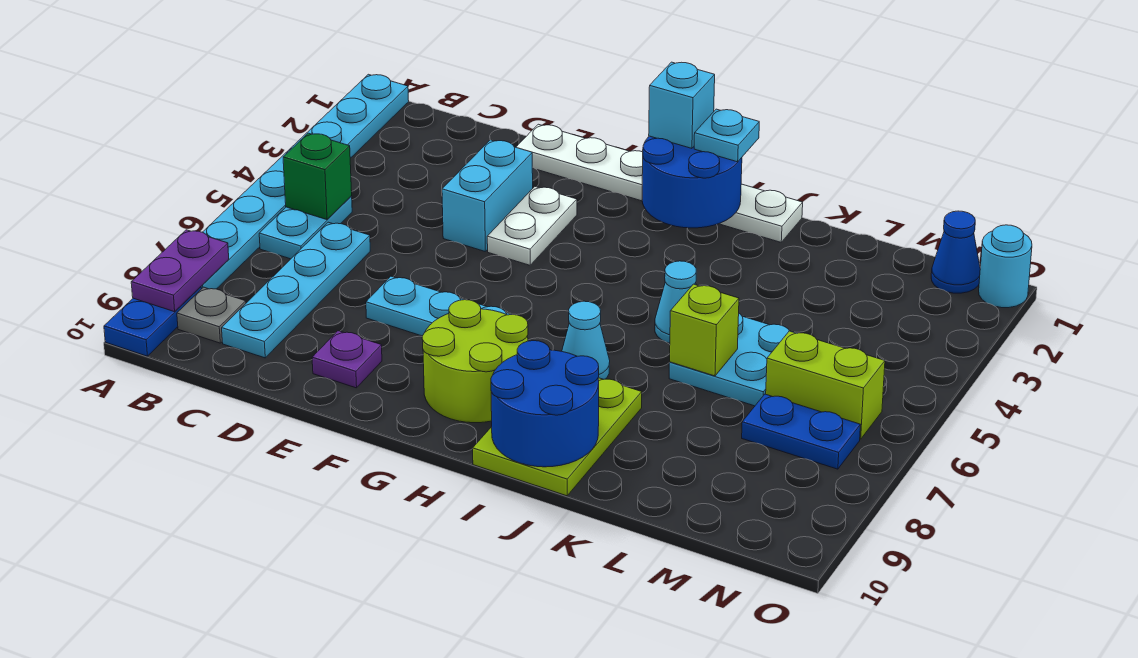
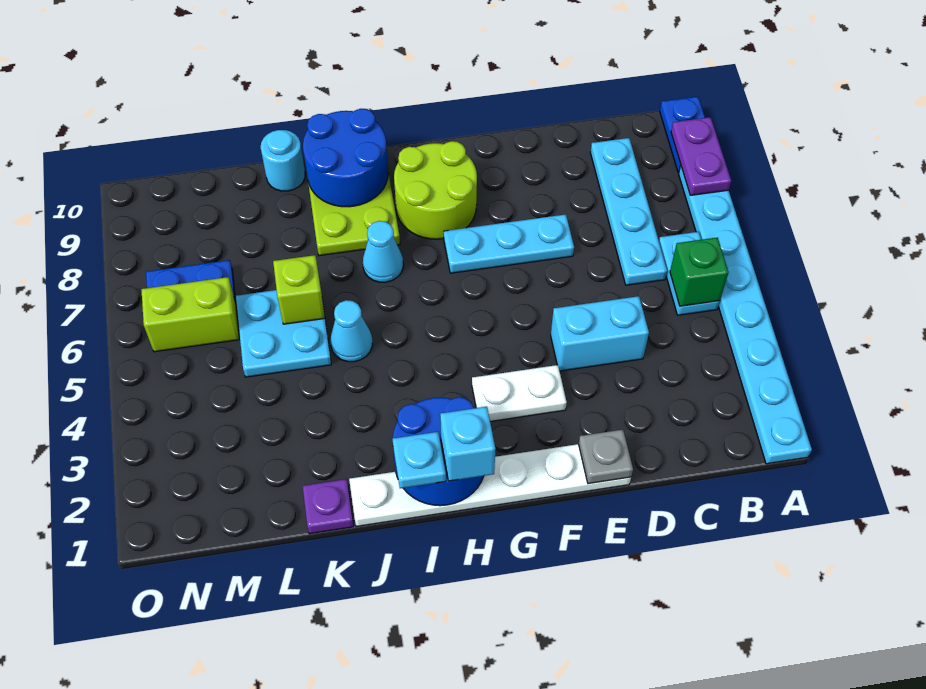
grey plate B9 level 1 -> grey plate E1 level 2
cyan brick E3:E4 level 1 -> cyan brick D4:E4 level 1
purple plate E9 level 1 -> purple plate K1 level 1
white plate F3:F4 level 1 -> white plate F3:G3 level 1
blue cone N1 level 1 -> none
cyan round brick O1 level 1 -> cyan round brick K10 level 1

